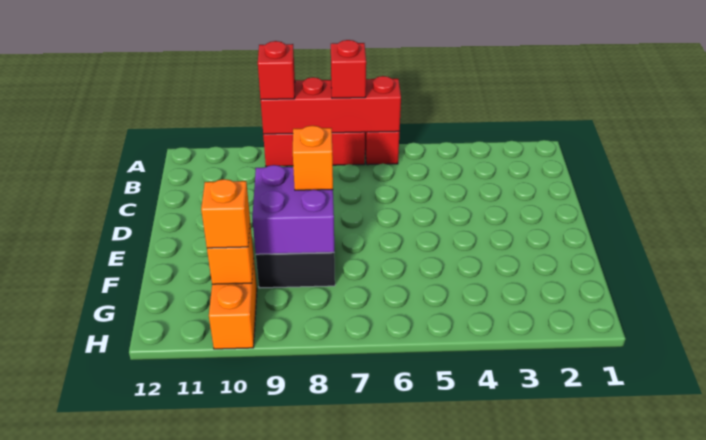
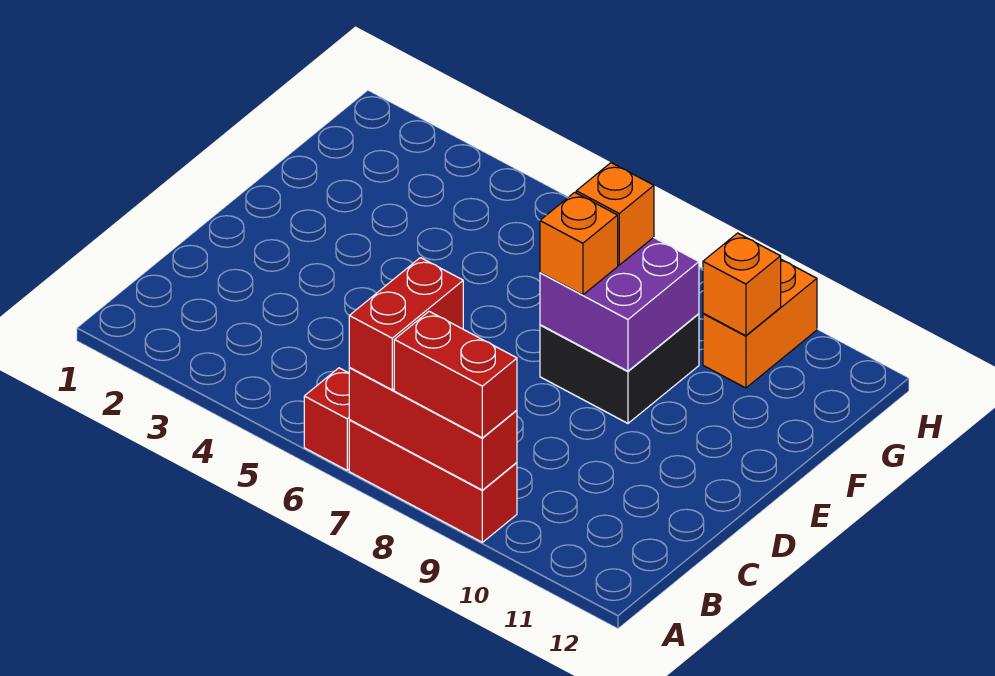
red brick A6:A9 level 2 -> red brick A7:A9 level 2
red brick A7 level 3 -> red brick A7:B7 level 3
red brick A9 level 3 -> red brick A8:A9 level 3
orange brick G10 level 3 -> orange brick F8 level 3

